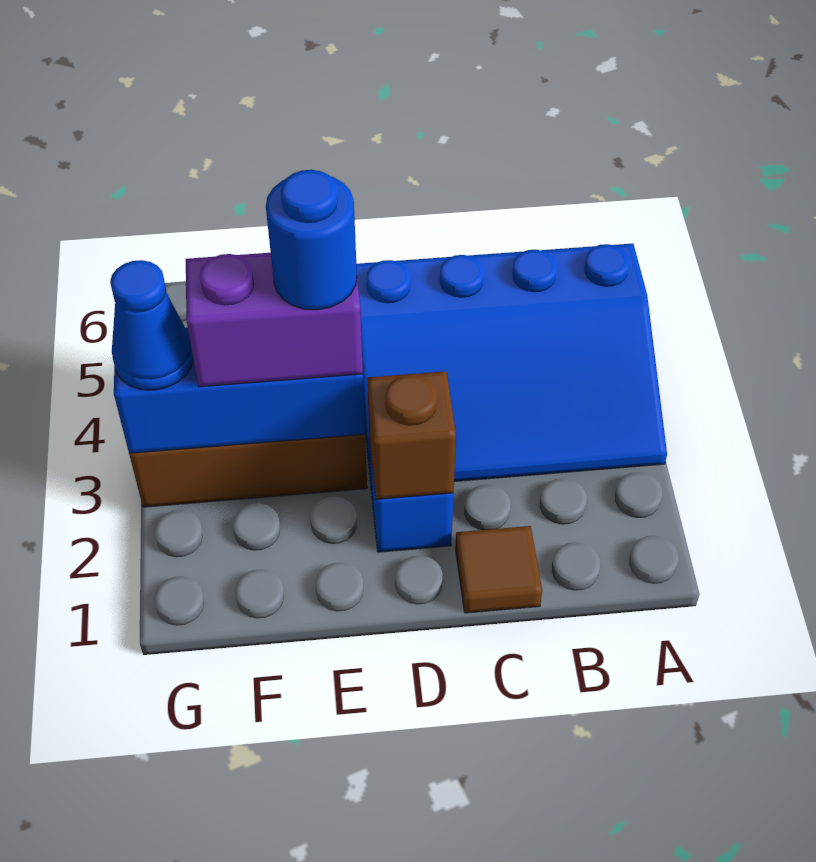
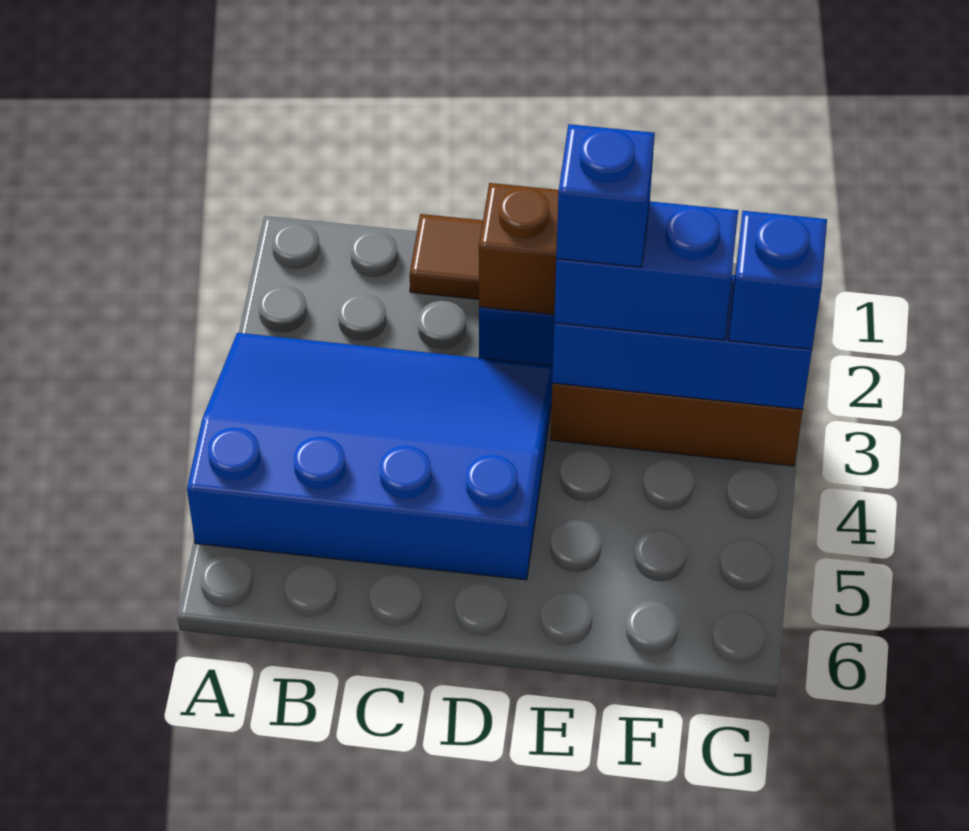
purple brick E3:F3 level 3 -> blue brick E3:F3 level 3
blue round brick E3 level 4 -> blue brick E3 level 4
blue cone G3 level 3 -> blue brick G3 level 3

